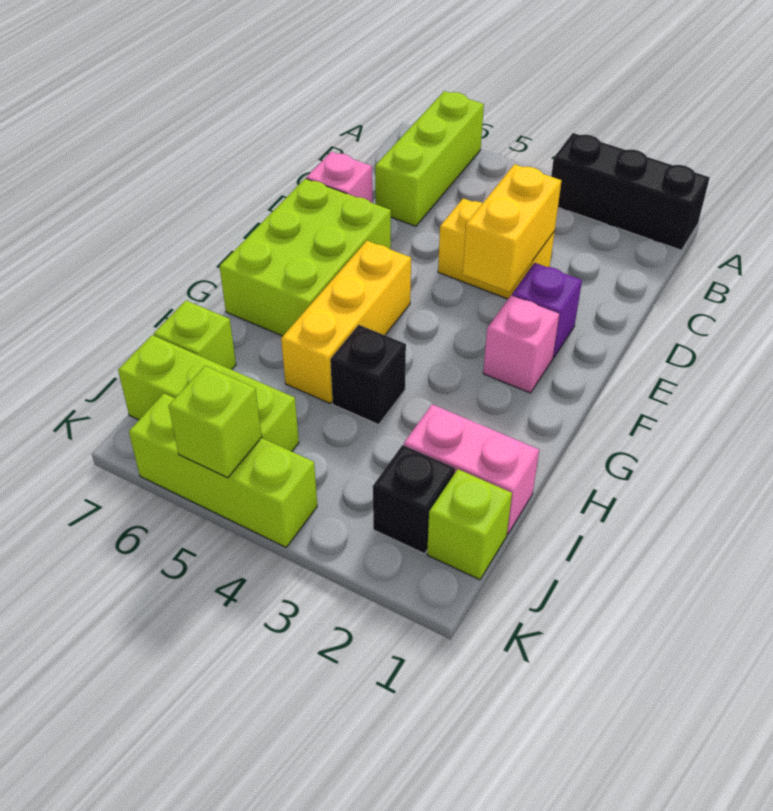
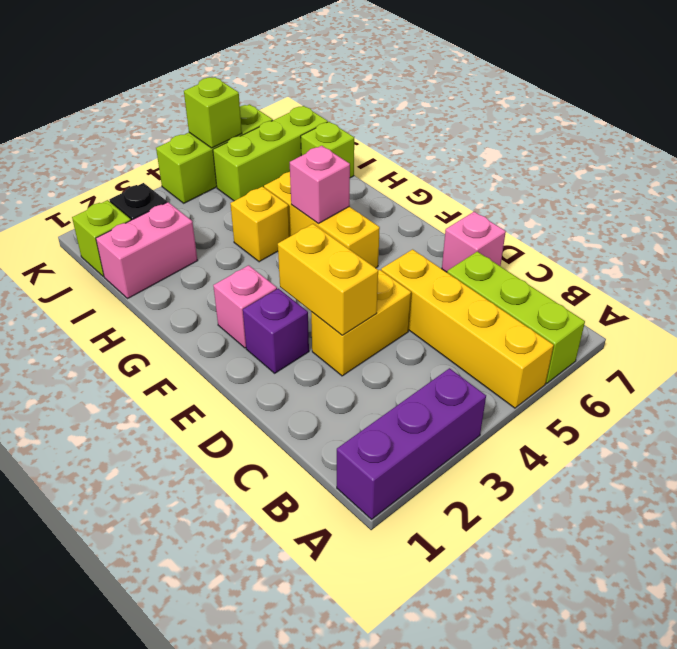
black brick A1:A3 level 1 -> purple brick A1:A3 level 1
none -> yellow brick A5:D5 level 1
lime brick E6:G7 level 1 -> none
none -> pink brick G5 level 2
black brick H4 level 1 -> yellow brick H4 level 1

